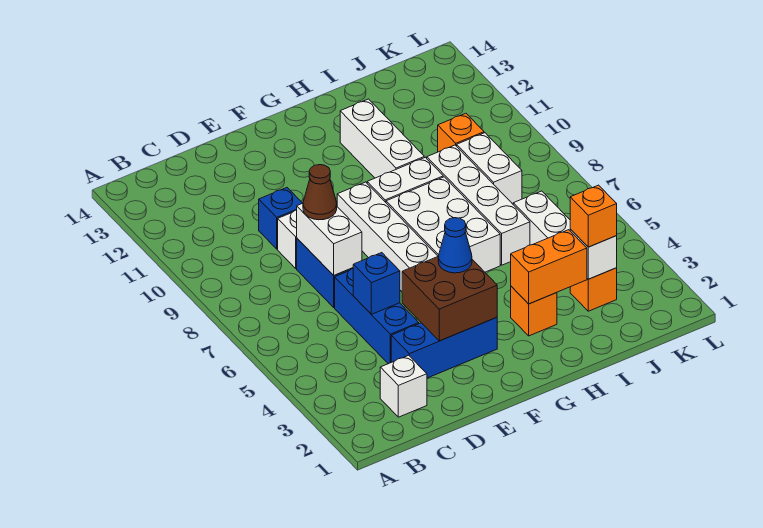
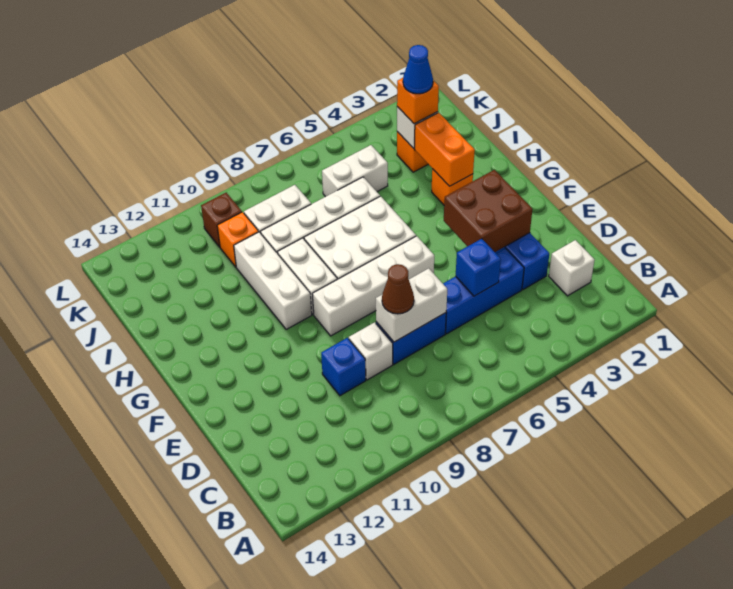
blue cone F4 level 3 -> blue cone J3 level 4
white brick H10:H12 level 1 -> white brick G10:I10 level 1
none -> brown brick K10 level 1

